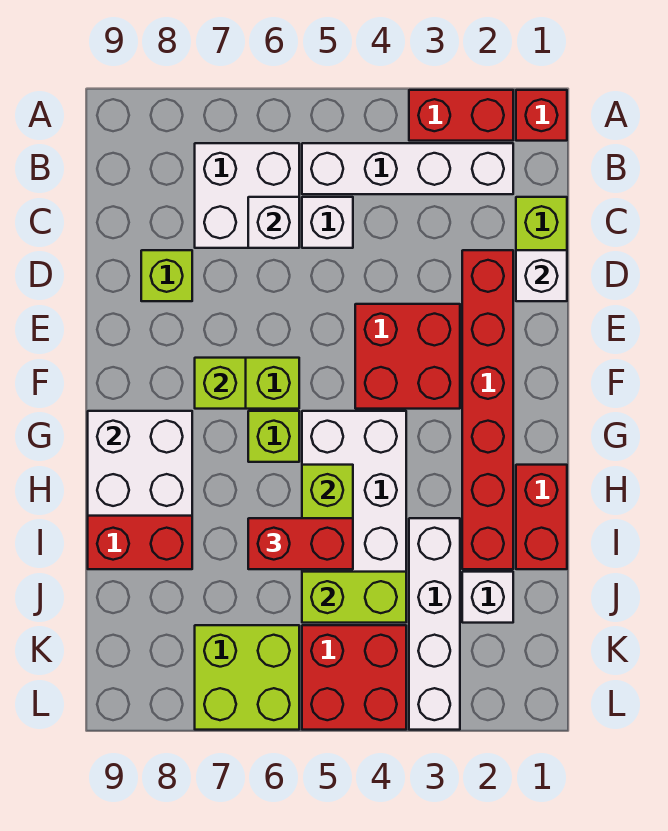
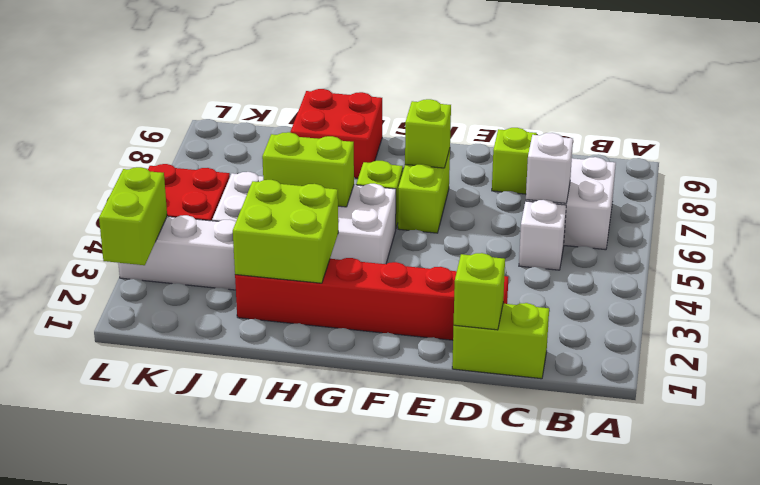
red brick A1 level 1 -> none
red brick A2:A3 level 1 -> none
white brick B2:B5 level 1 -> none
white brick D1 level 2 -> lime brick D1 level 2
red brick E3:F4 level 1 -> none
white brick G8:H9 level 2 -> none
red brick H1:I1 level 1 -> none
red brick I5:I6 level 3 -> none
white brick J2 level 1 -> none
lime brick J4:J5 level 2 -> lime brick L2:L3 level 2
lime brick K6:L7 level 1 -> lime brick H2:I3 level 2

